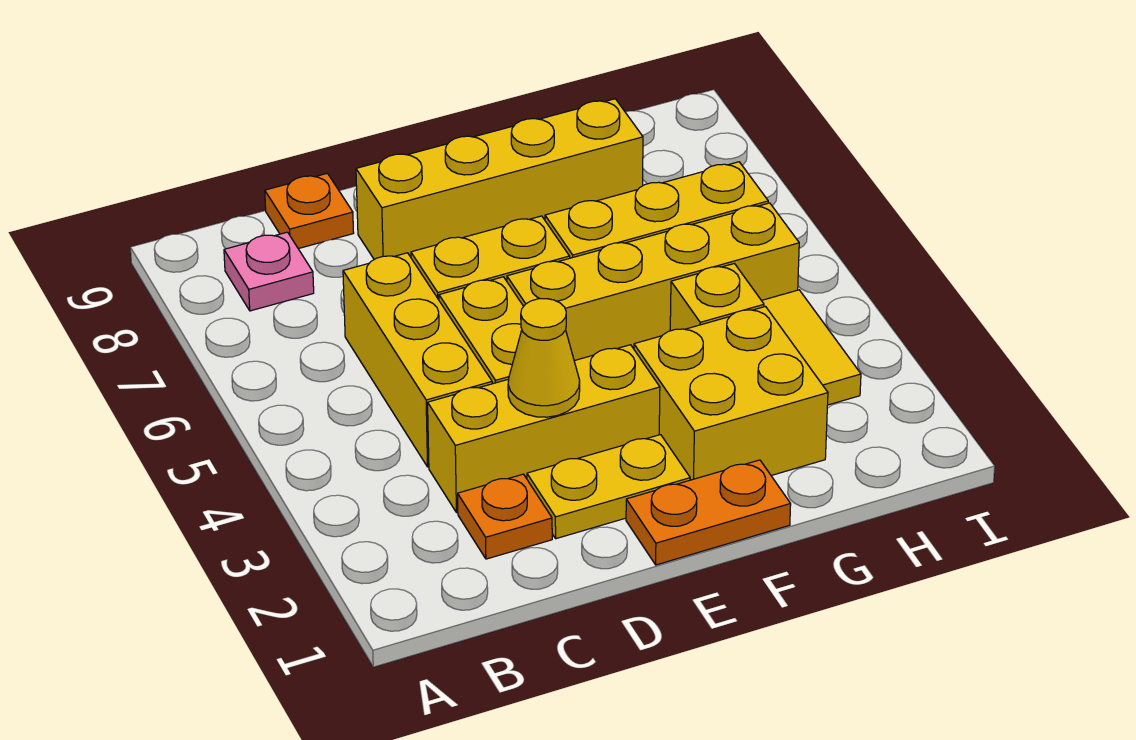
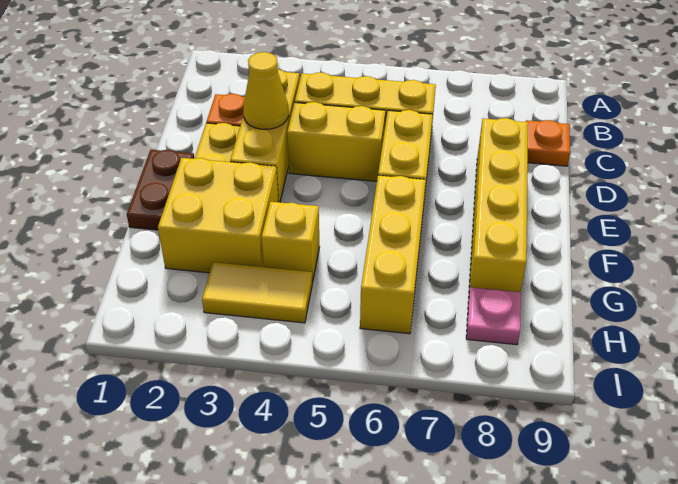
pink plate B8 level 1 -> pink plate H8 level 1
orange plate E1:F1 level 1 -> brown plate E1:F1 level 1
yellow brick E5:H5 level 1 -> none

